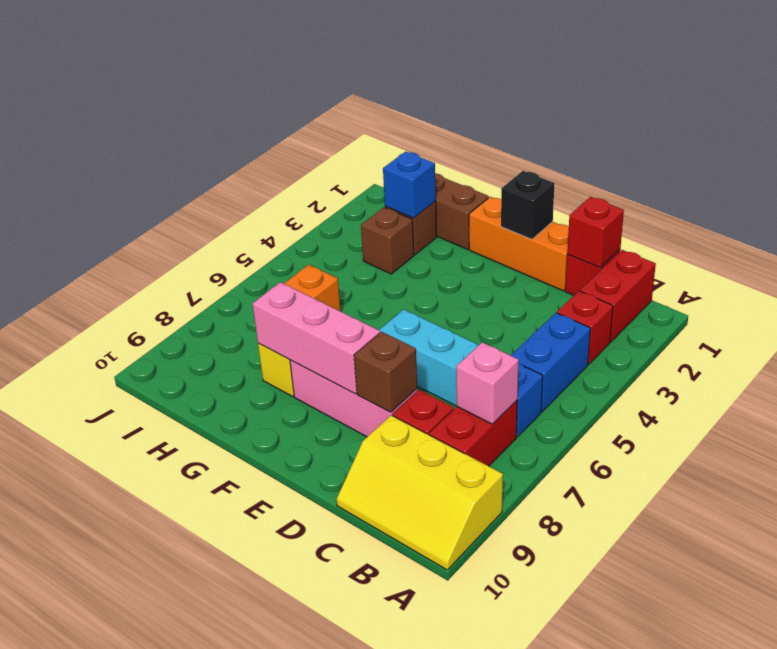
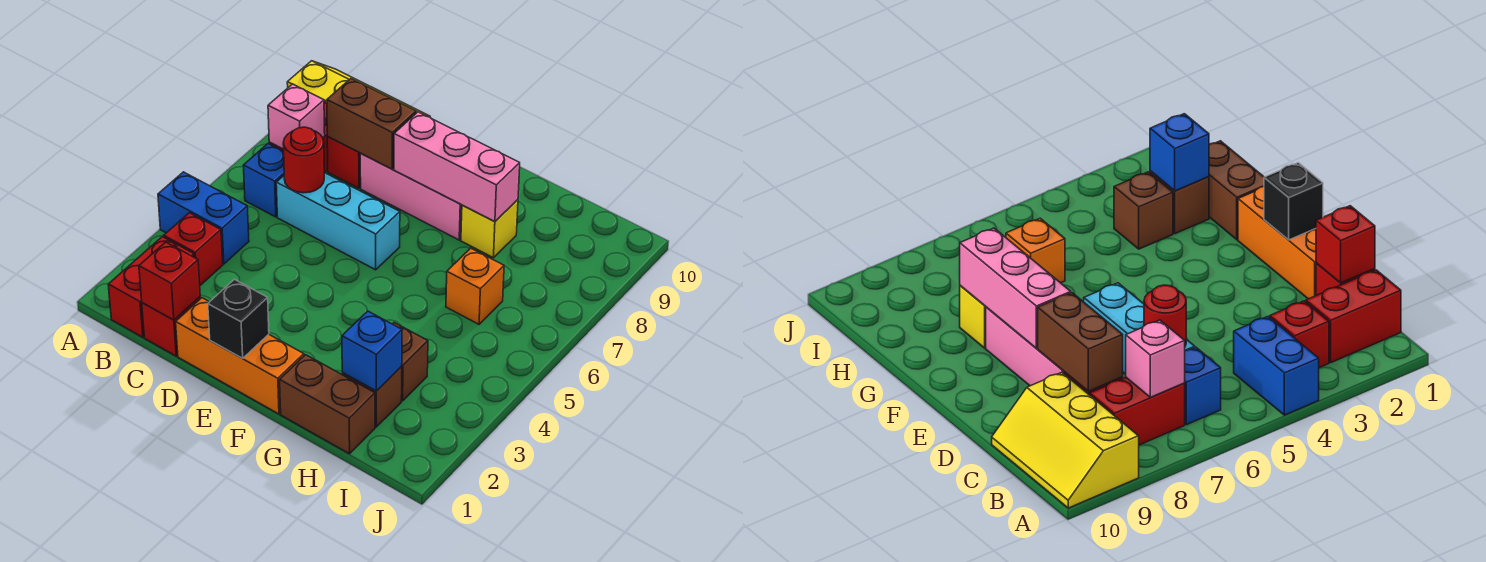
blue brick B4:B5 level 1 -> blue brick A4:B4 level 1
none -> red round brick C6 level 2
brown brick D8 level 2 -> brown brick C8:D8 level 2

